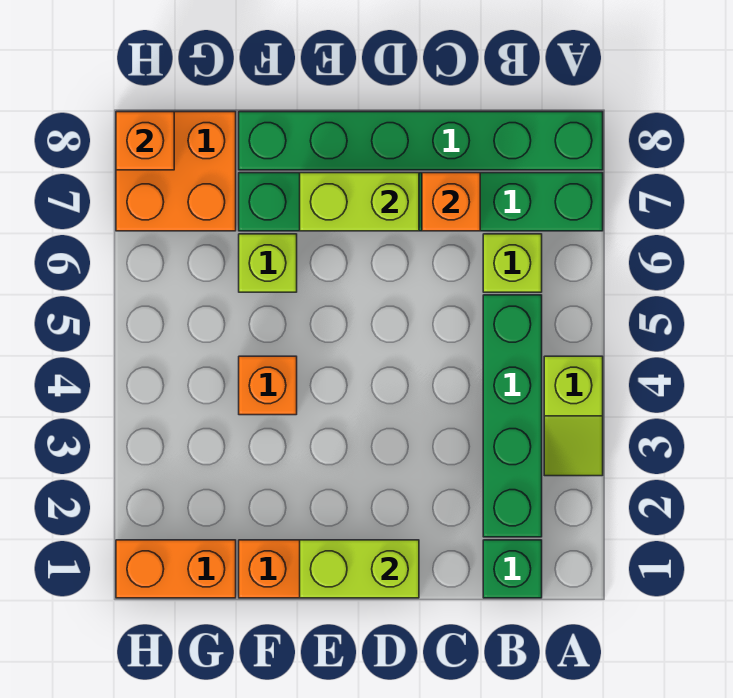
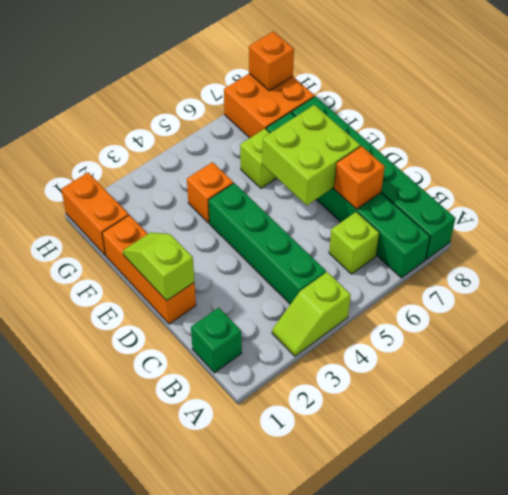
green brick B2:B5 level 1 -> green brick B4:E4 level 1
lime brick D1:E1 level 2 -> lime slope D1:E1 level 2 top D
lime brick D7:E7 level 2 -> lime brick D6:E7 level 2

